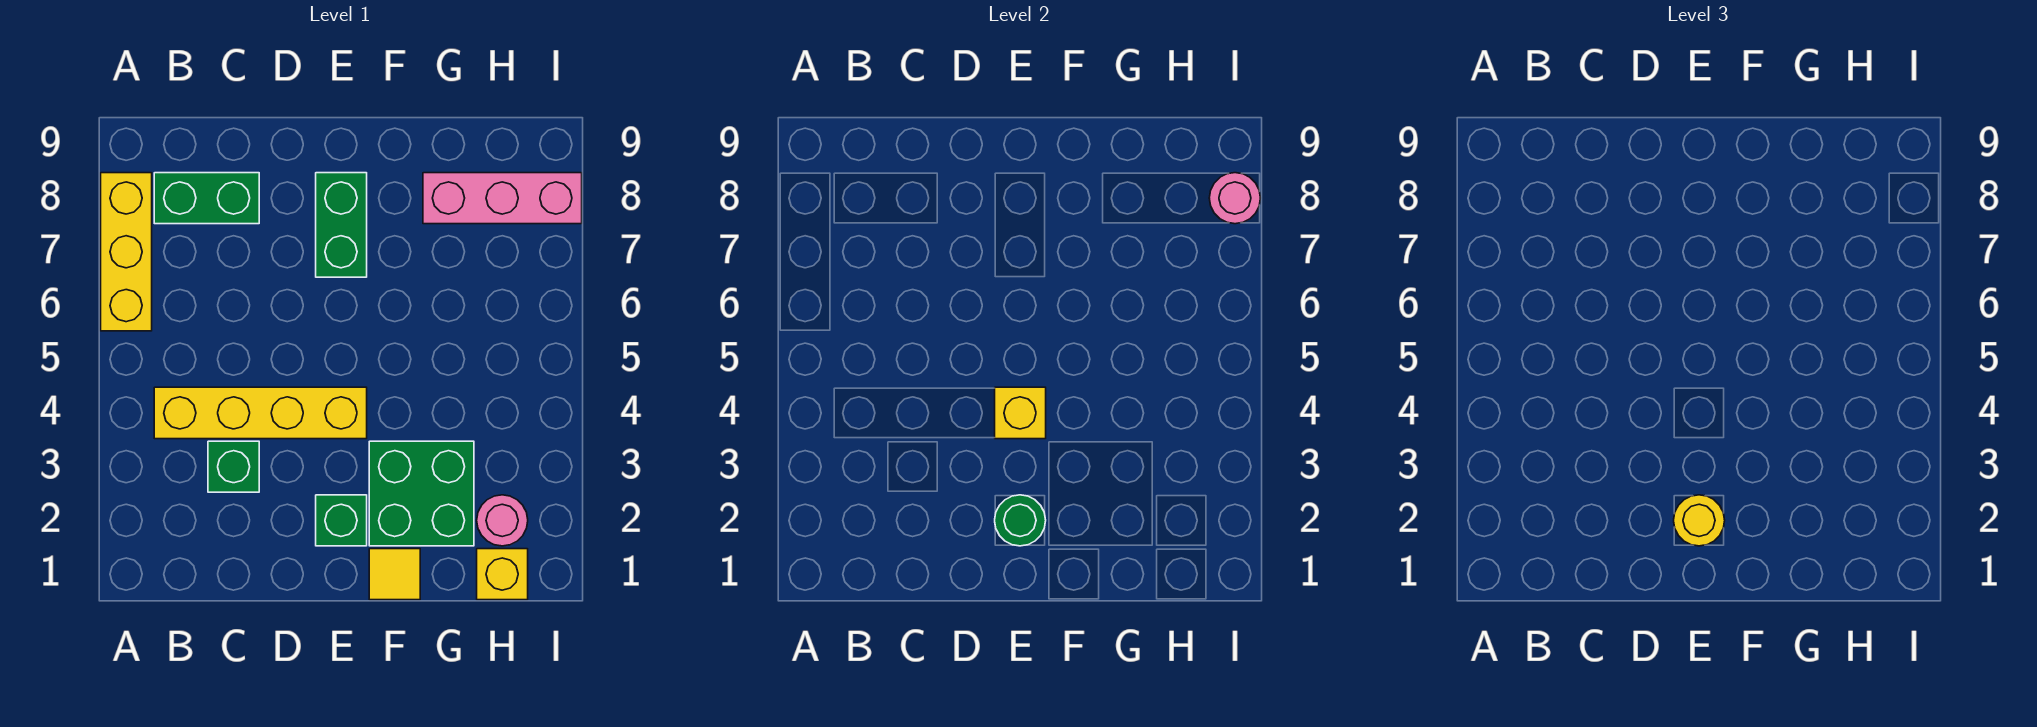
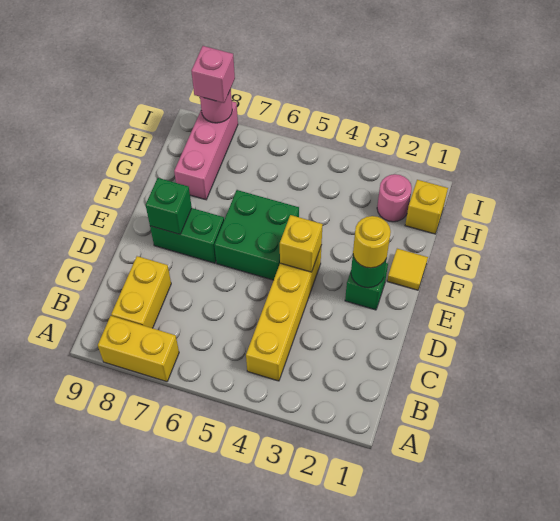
yellow brick A6:A8 level 1 -> yellow brick A7:A8 level 1
green brick B8:C8 level 1 -> yellow brick B8:C8 level 1
green brick C3 level 1 -> green brick E8 level 2
green brick F2:G3 level 1 -> green brick E5:F6 level 1
none -> pink brick I8 level 3

